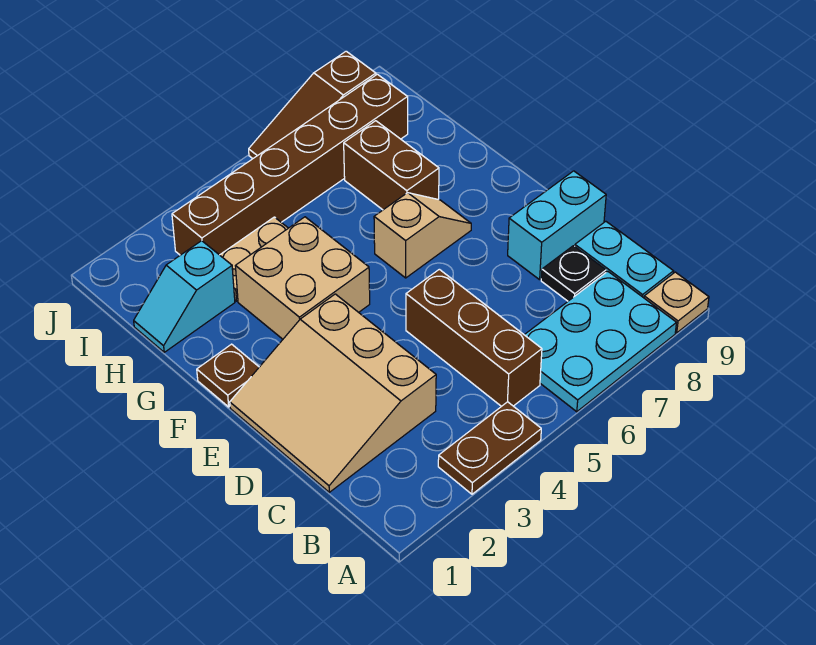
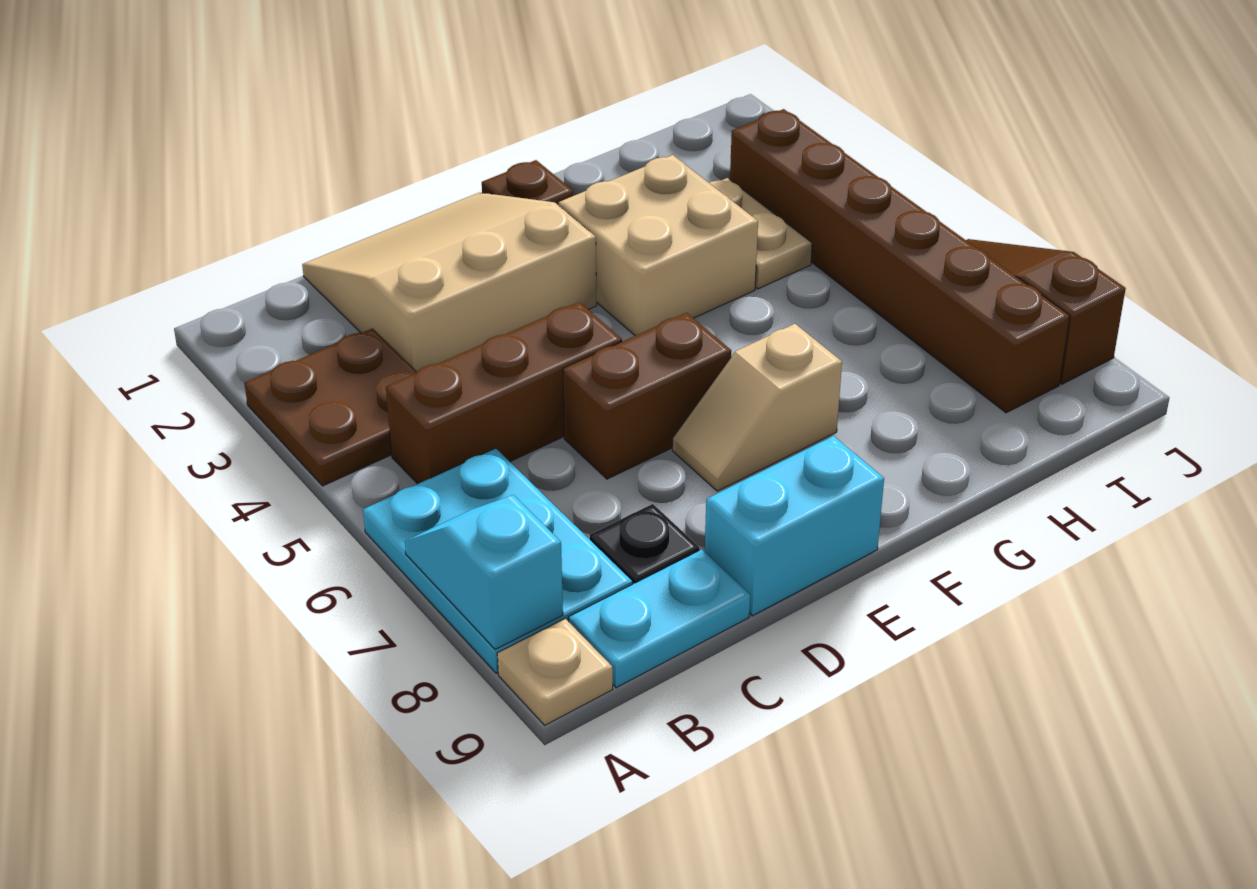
brown plate A3:A4 level 1 -> brown plate A3:B4 level 1
cyan brick D8:D9 level 1 -> cyan brick D9:E9 level 1
tan slope F6:F7 level 1 top 6 -> tan slope E7:F7 level 1 top F
brown brick G7:H7 level 1 -> brown brick D6:E6 level 1
cyan slope H1:H2 level 1 top 2 -> cyan slope A7:A8 level 2 top 8

